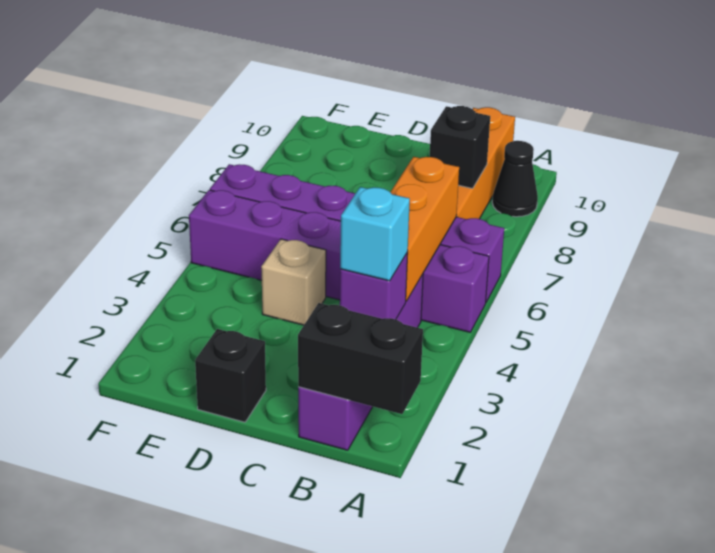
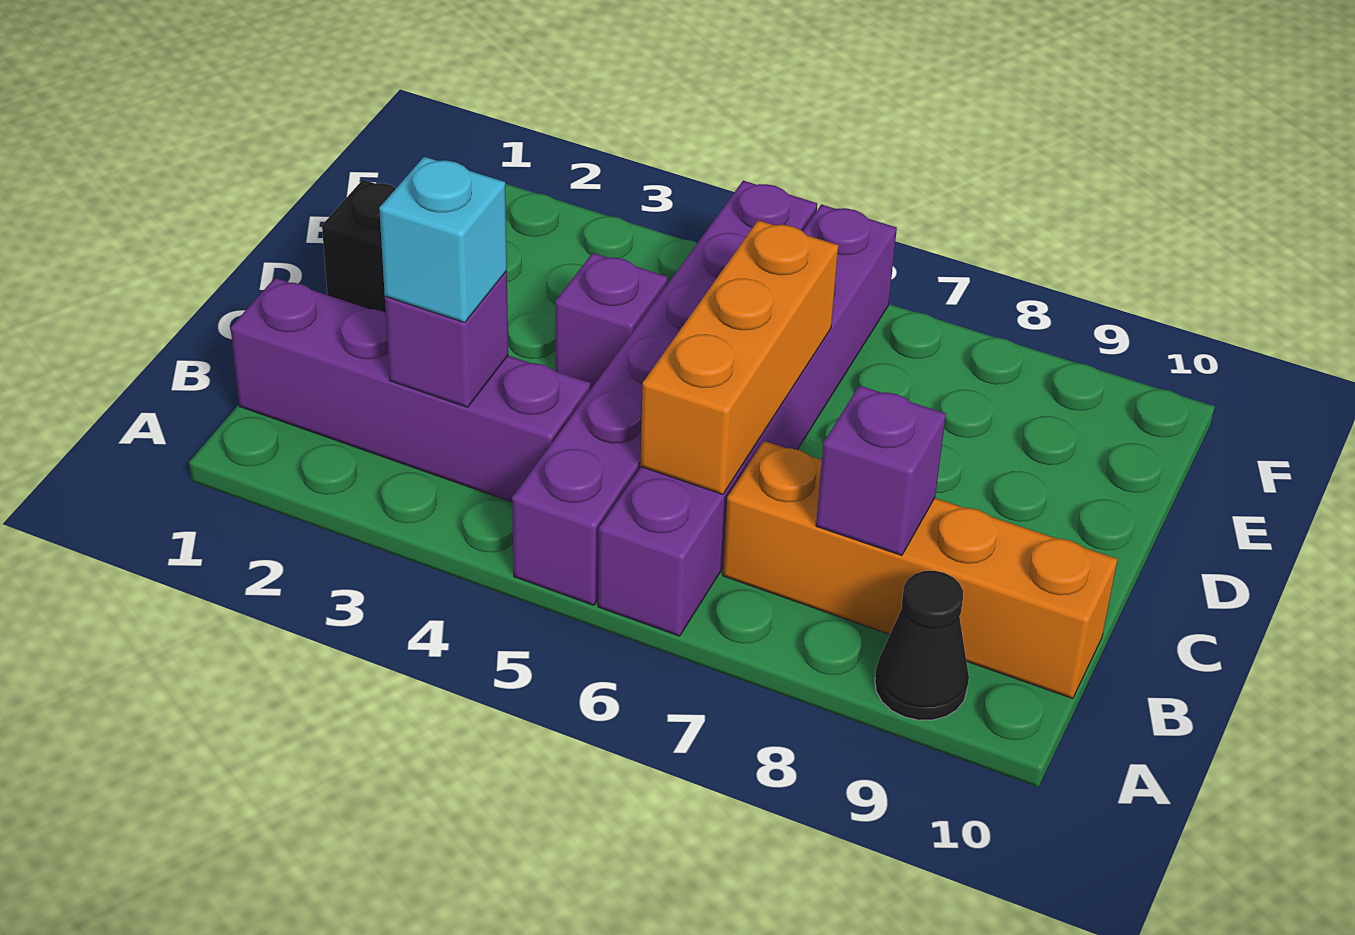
black brick A1:B1 level 2 -> none
orange brick B4:B6 level 2 -> orange brick B6:D6 level 2
black brick B8 level 2 -> purple brick B8 level 2
tan brick D4 level 1 -> purple brick D4 level 1

